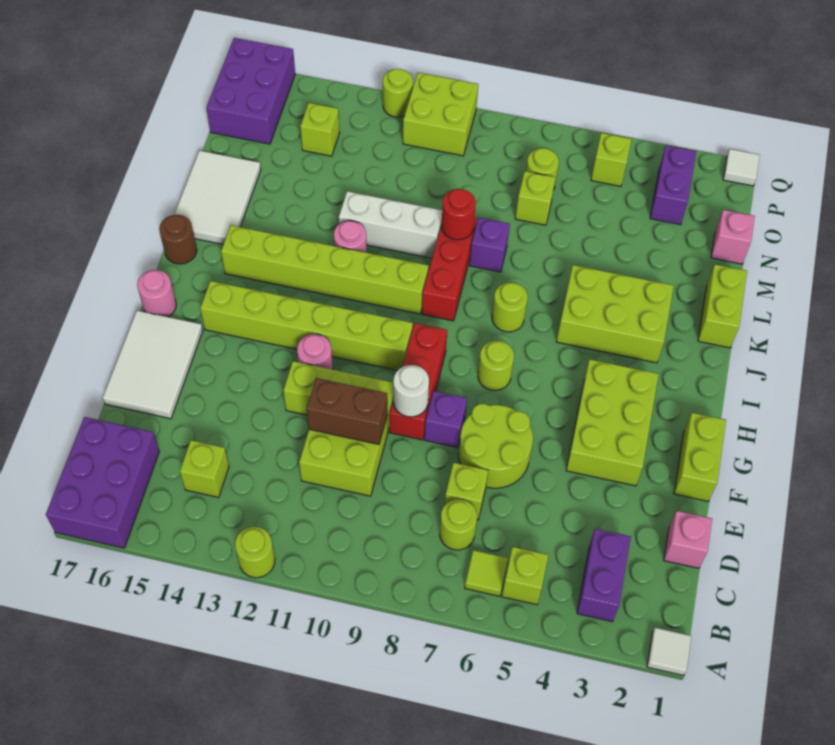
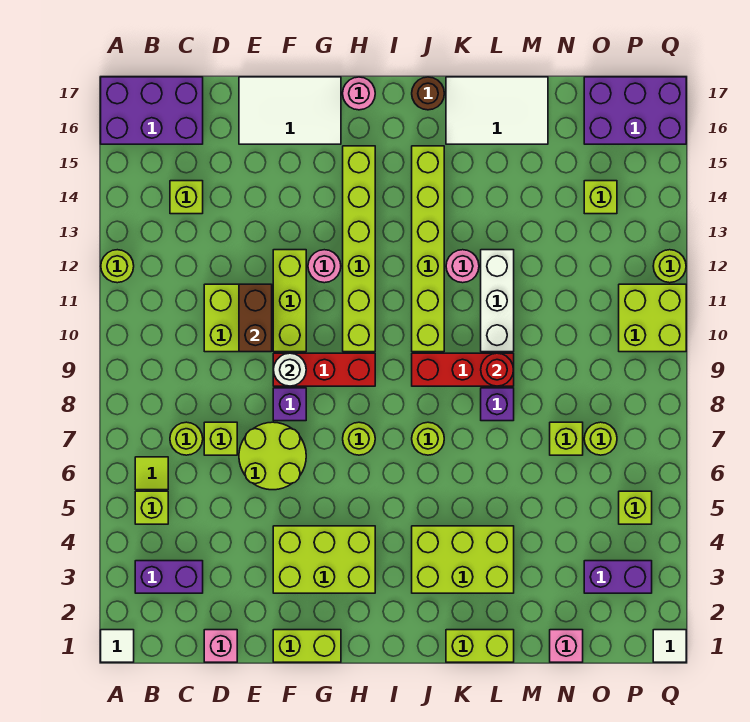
lime brick J3:K5 level 1 -> lime brick J3:L4 level 1

